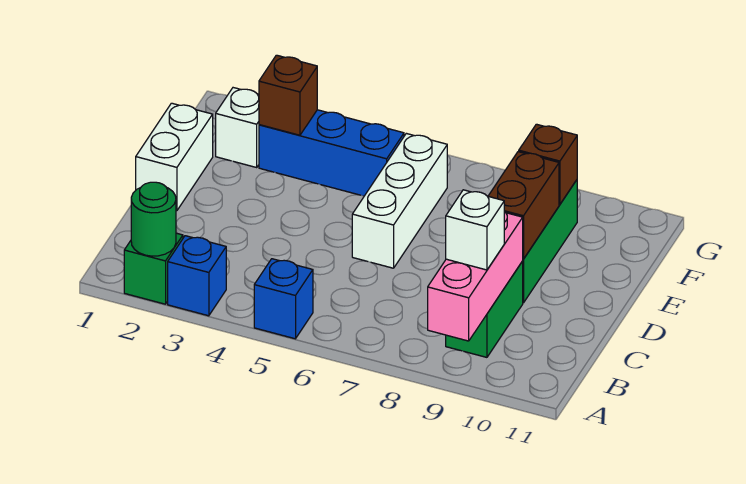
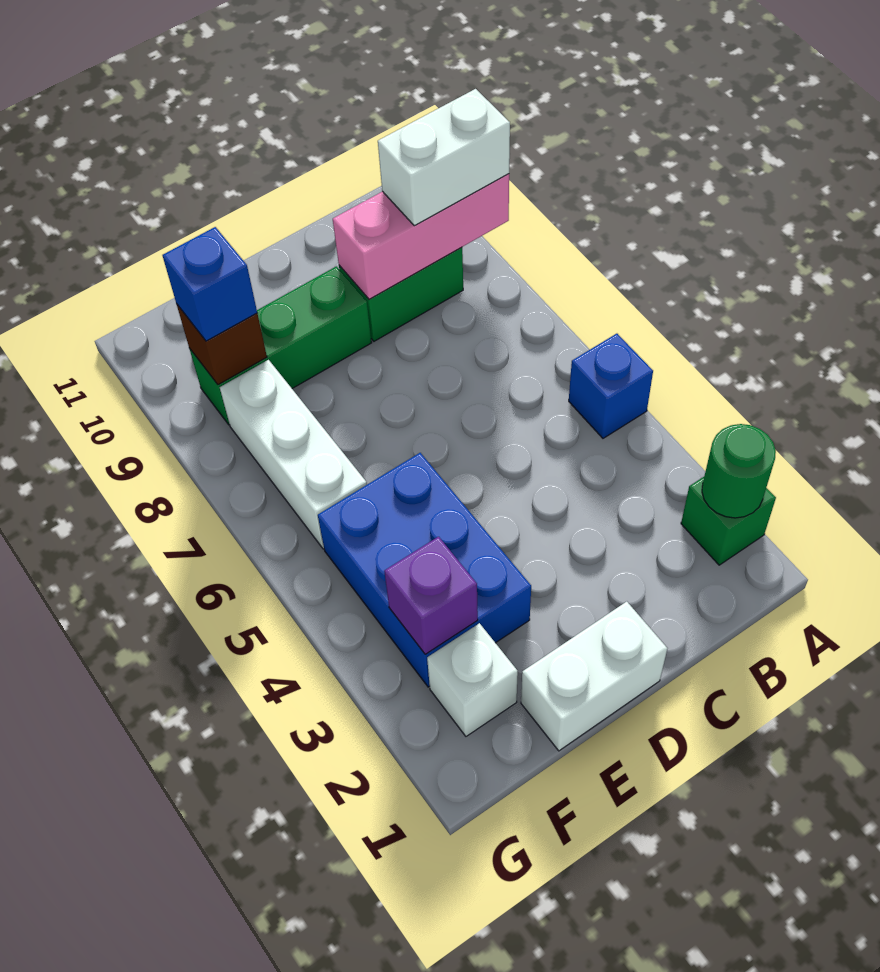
blue brick A3 level 1 -> blue brick F9 level 3
white brick B9 level 3 -> white brick A9:B9 level 3
white brick D6:F6 level 1 -> white brick F6:F8 level 1
brown brick D9:E9 level 2 -> none
blue brick F3:F5 level 1 -> blue brick E3:F5 level 1
brown brick F3 level 2 -> purple brick F3 level 2

